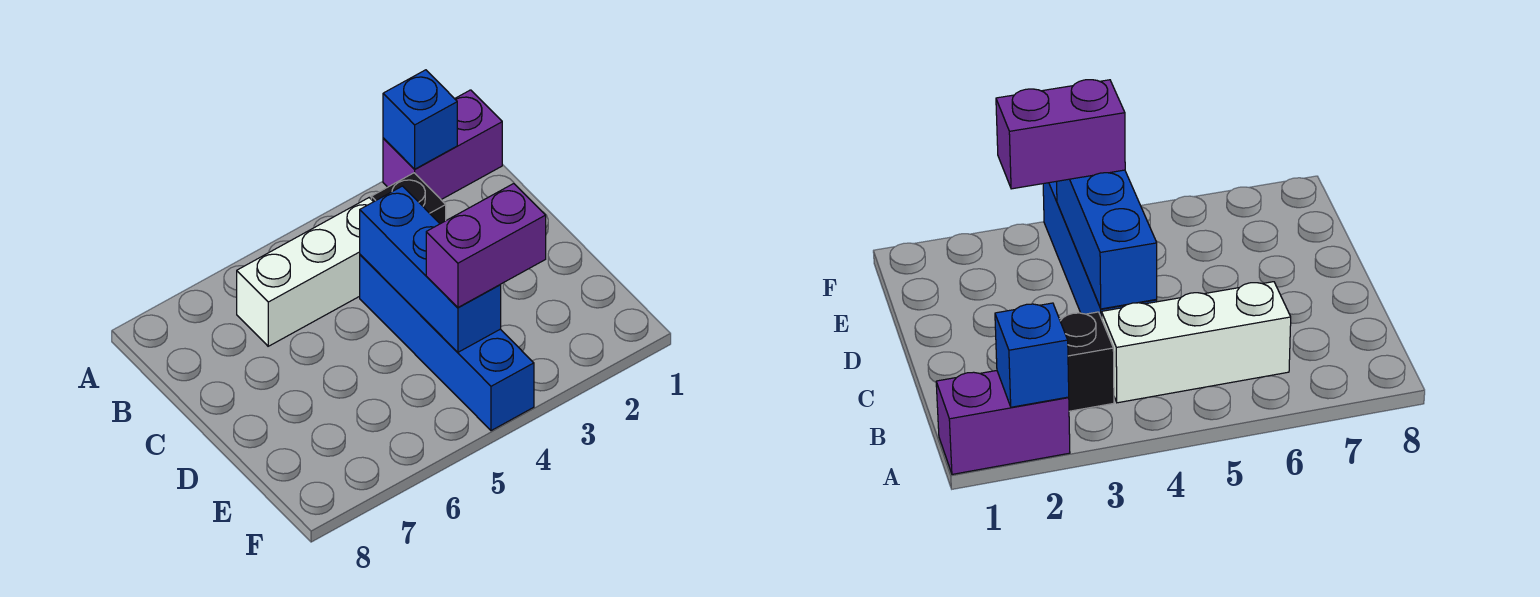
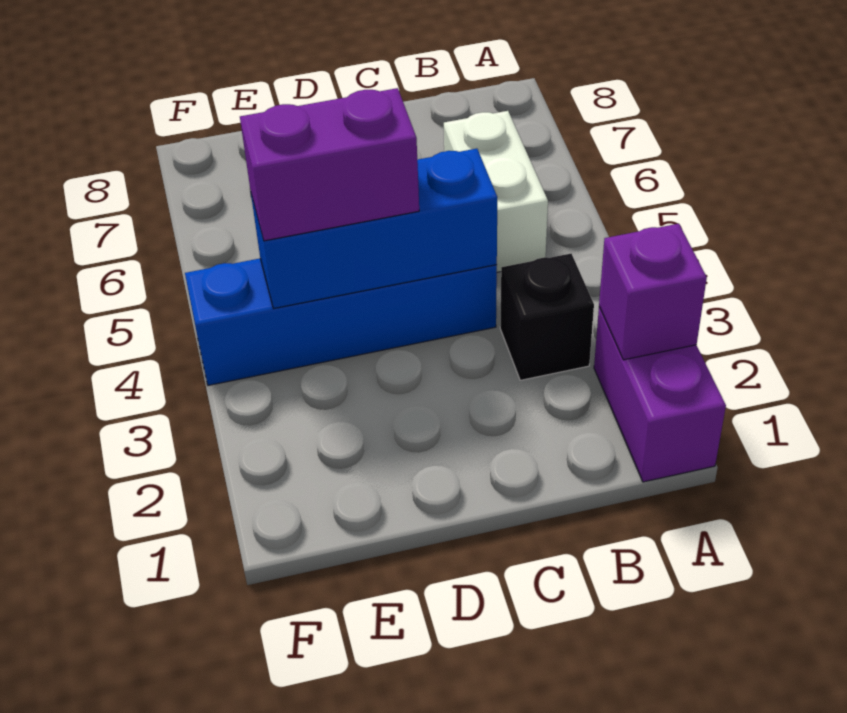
blue brick A2 level 2 -> purple brick A2 level 2
white brick B4:B6 level 1 -> white brick B5:B6 level 1
purple brick E3:E4 level 3 -> purple brick D4:E4 level 3

